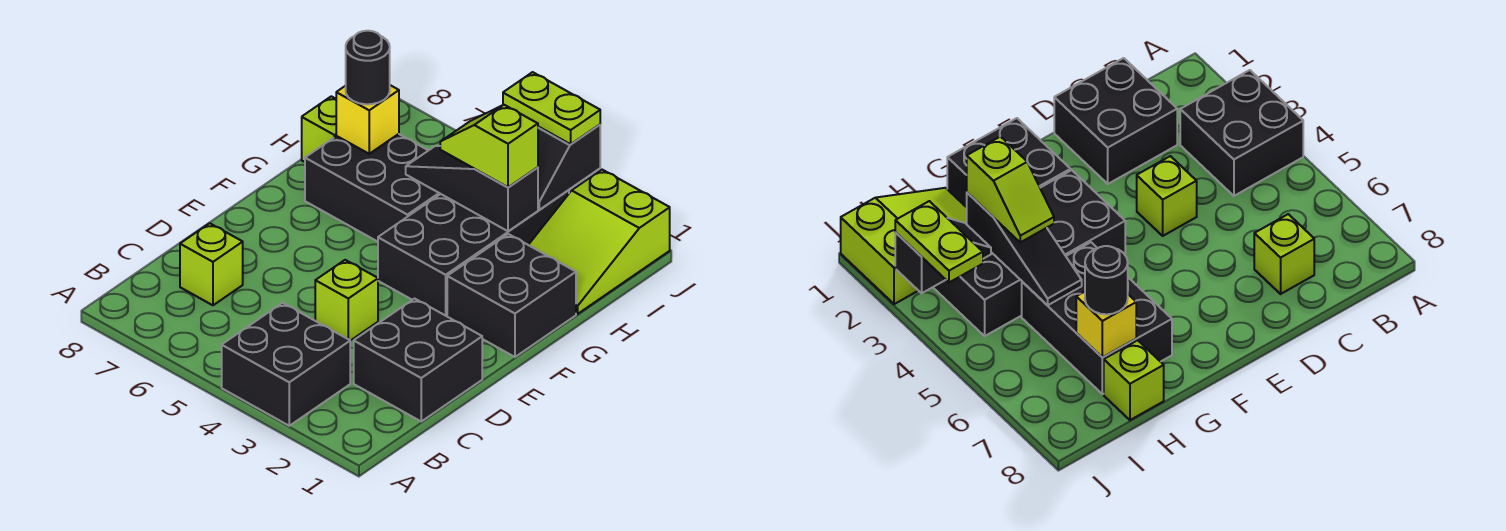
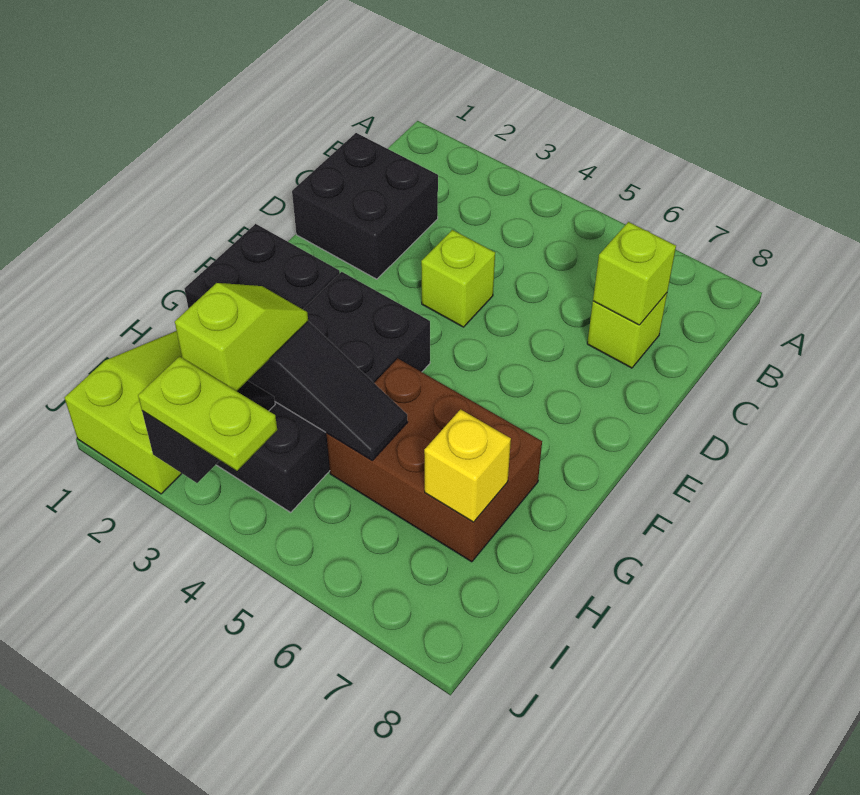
black brick A3:B4 level 1 -> none
black brick G5:H7 level 1 -> brown brick G5:H7 level 1
lime slope H3:H4 level 3 top 3 -> lime slope H3:I3 level 3 top I
black round brick H7 level 3 -> none
lime brick H8 level 1 -> lime brick C7 level 2

